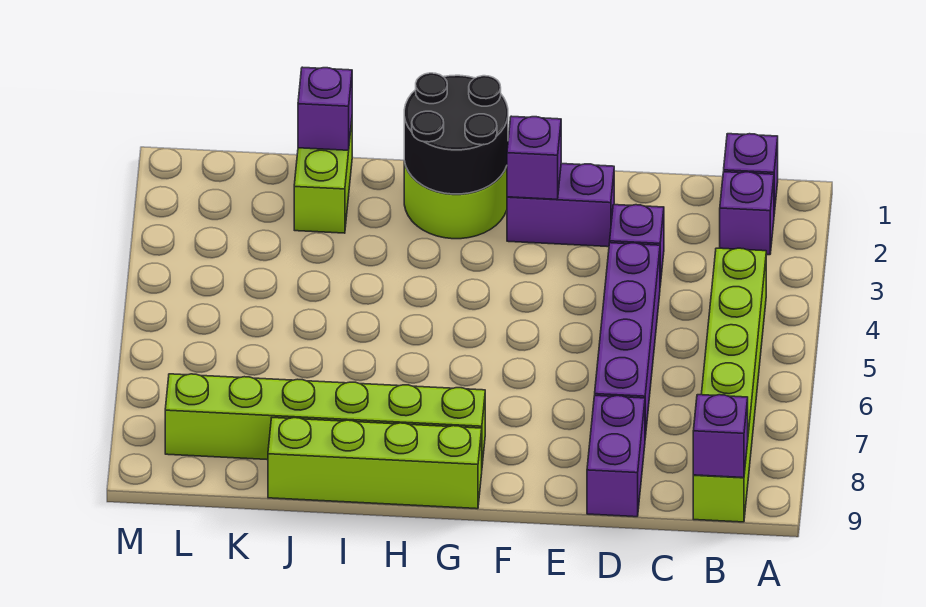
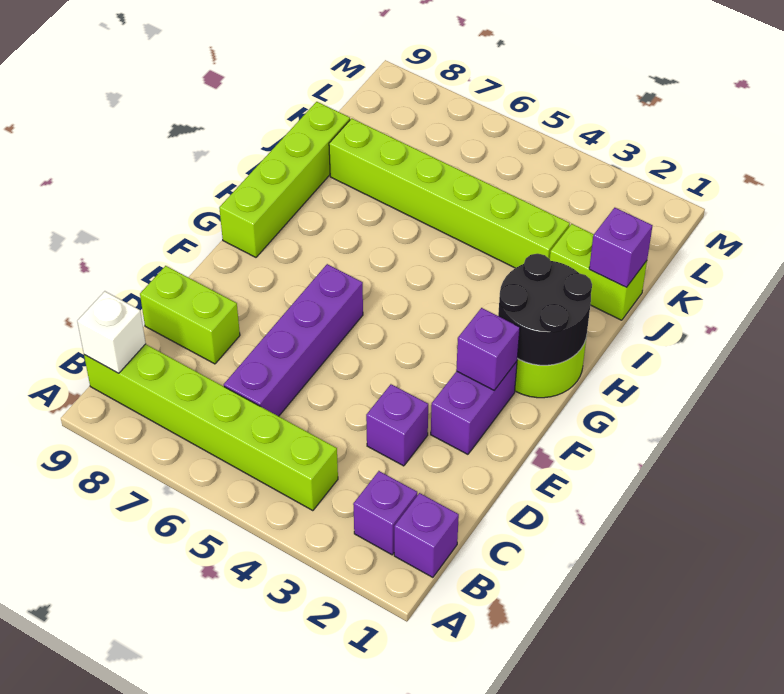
purple brick B9 level 2 -> white brick B9 level 2
purple brick D4:D7 level 1 -> purple brick C6:F6 level 1
purple brick D8:D9 level 1 -> lime brick D8:D9 level 1
lime brick G8:L8 level 1 -> lime brick J3:J8 level 1

